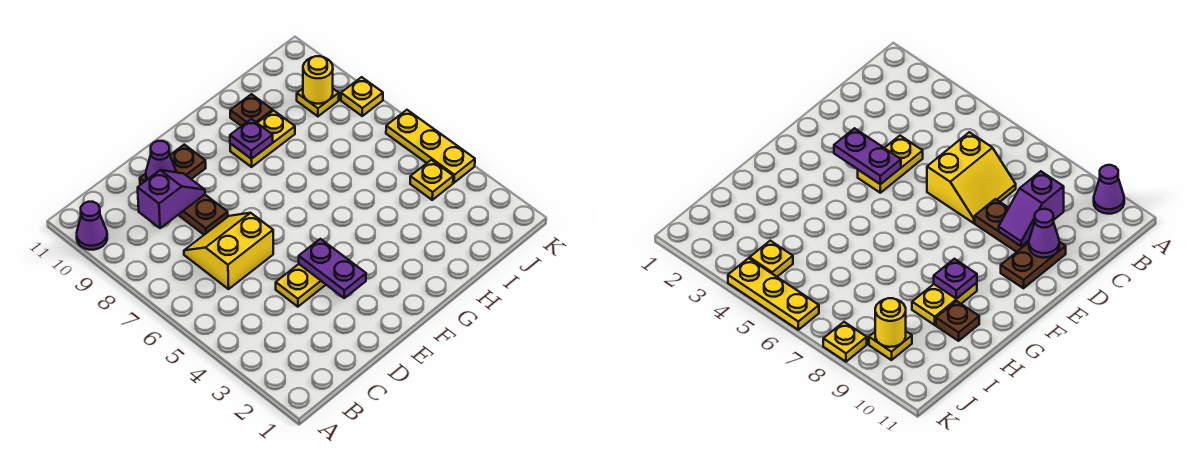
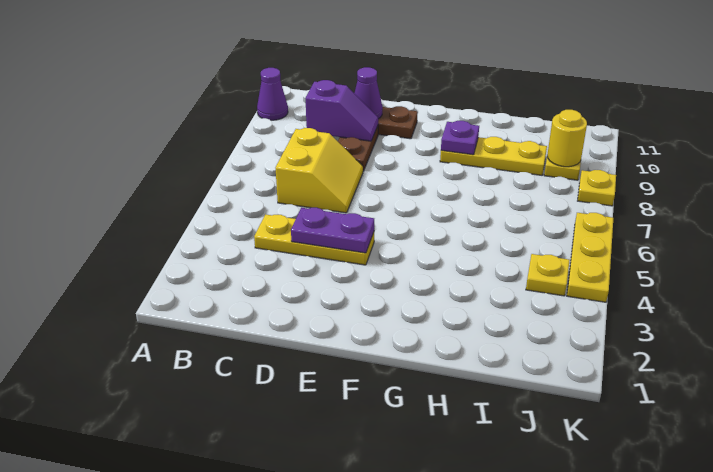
yellow slope C6:D7 level 1 top 6 -> yellow slope C6:D7 level 1 top C
yellow plate D4:E4 level 1 -> yellow plate C4:E4 level 1
purple plate E3:E4 level 2 -> purple plate D4:E4 level 2
yellow plate G9:H9 level 1 -> yellow plate G9:I9 level 1
brown plate H10 level 1 -> none

